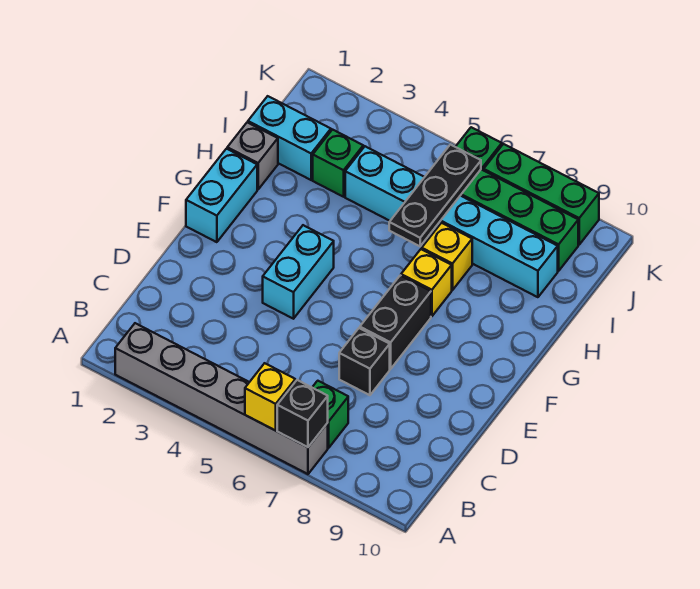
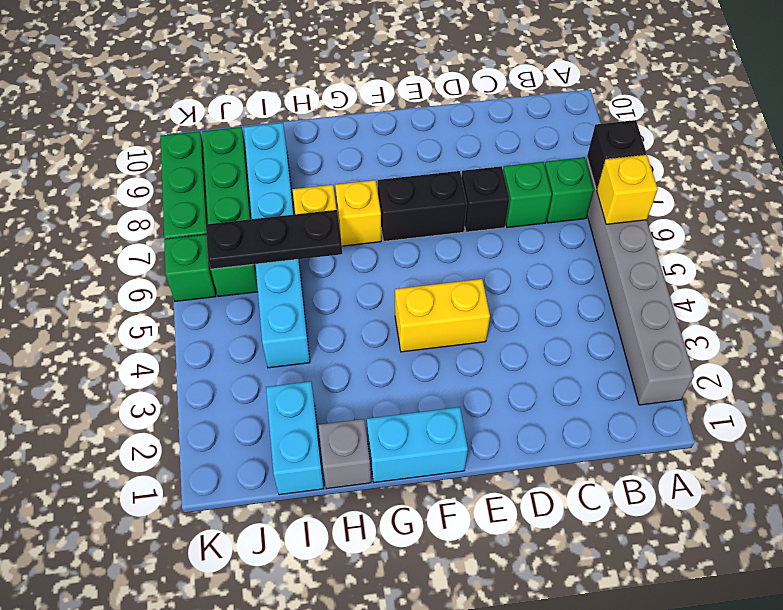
cyan brick E4:F4 level 1 -> yellow brick E4:F4 level 1
green brick I3 level 1 -> green brick C7 level 1

